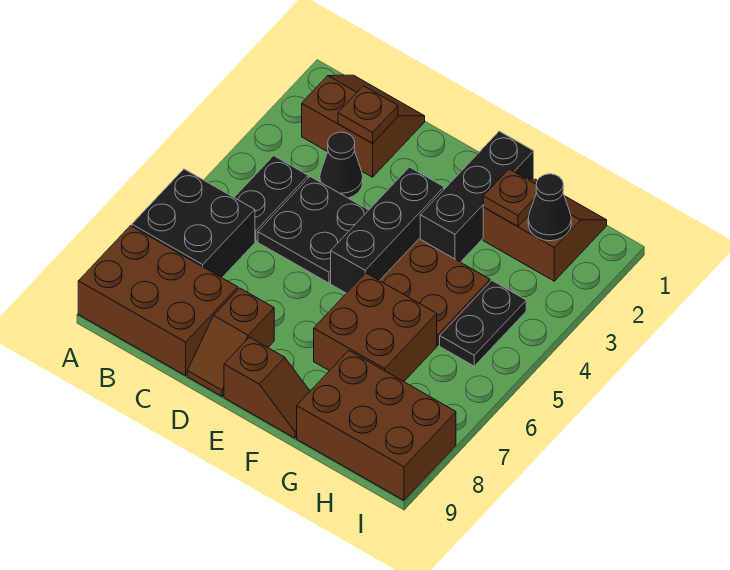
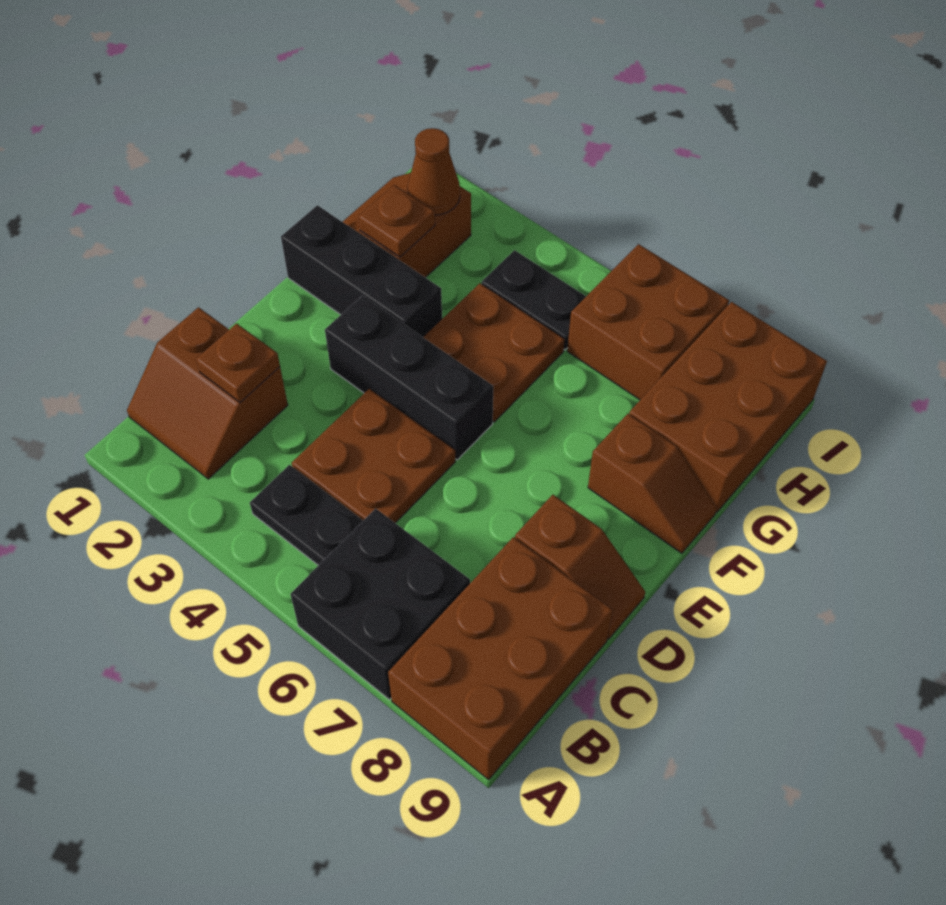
brown slope B1:C2 level 1 top 2 -> brown slope B1:C2 level 1 top C
black cone C3 level 1 -> none
black plate C4:D5 level 1 -> brown plate C4:D5 level 1
brown slope E9:F9 level 1 top E -> brown slope F8:F9 level 1 top 8
brown brick F6:G7 level 1 -> brown brick H6:I7 level 1
black cone H2 level 2 -> brown cone H2 level 2

